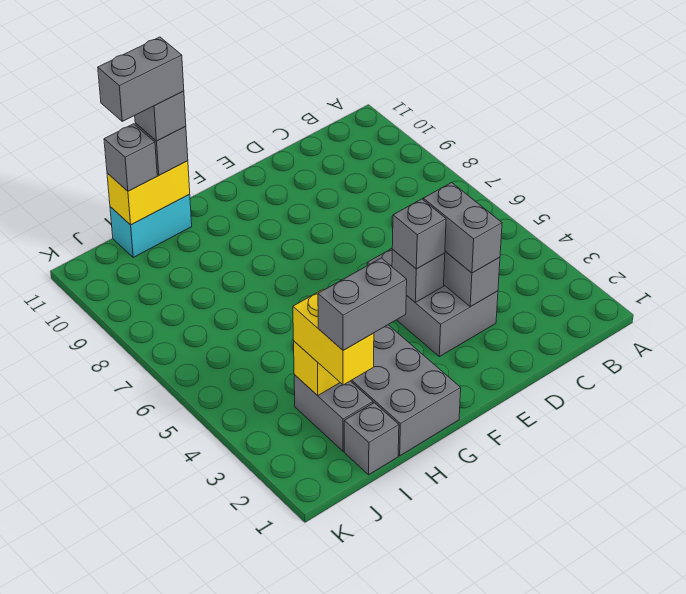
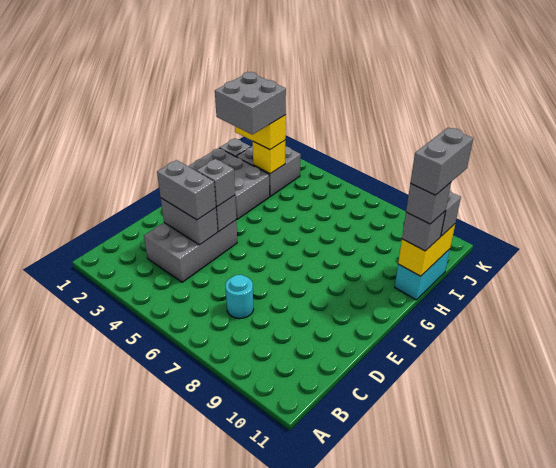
none -> cyan round brick C7 level 1
grey brick D3:E5 level 1 -> grey brick C3:E4 level 1
grey brick H2:I2 level 4 -> grey brick H2:I3 level 4
grey brick I2:I3 level 1 -> grey brick I2:J3 level 1

